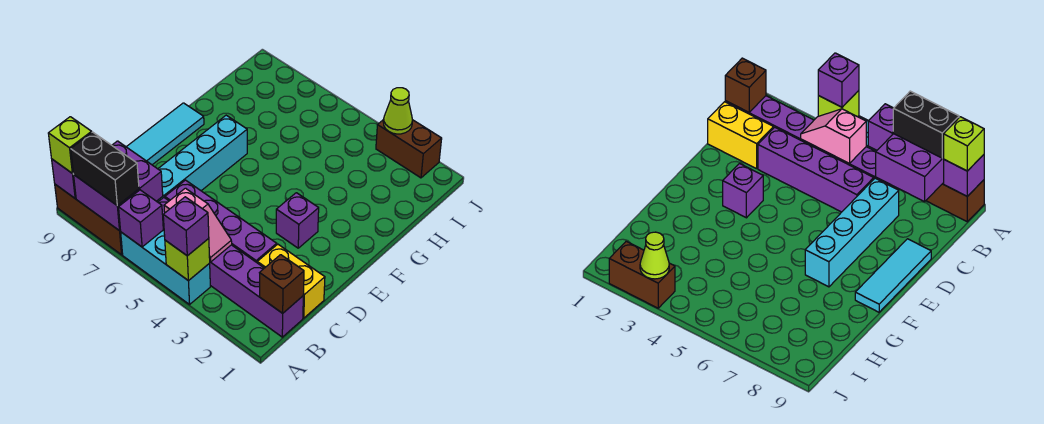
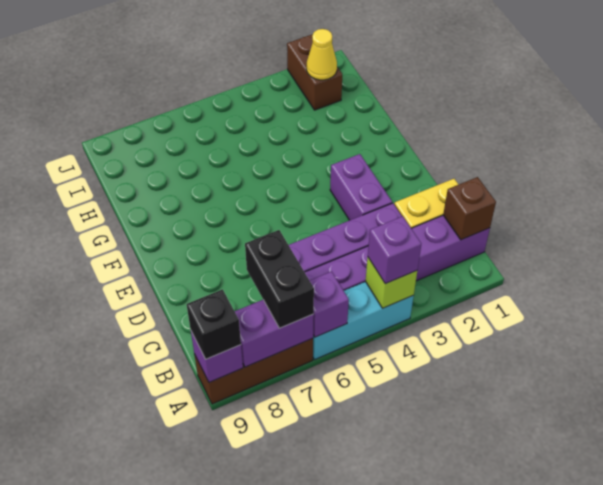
purple brick A7:B8 level 2 -> purple brick A7:A8 level 2
black brick A7:A8 level 3 -> black brick A7:B7 level 3
lime brick A9 level 3 -> black brick A9 level 3
pink slope B4:B5 level 2 top 5 -> none
cyan brick C7:F7 level 1 -> none
cyan tile D9:F9 level 1 -> none
purple brick E3 level 1 -> purple brick D3:E3 level 1
none -> yellow cone I2 level 2
brown brick J2:J3 level 1 -> brown brick I2:J2 level 1
lime cone J3 level 2 -> none

